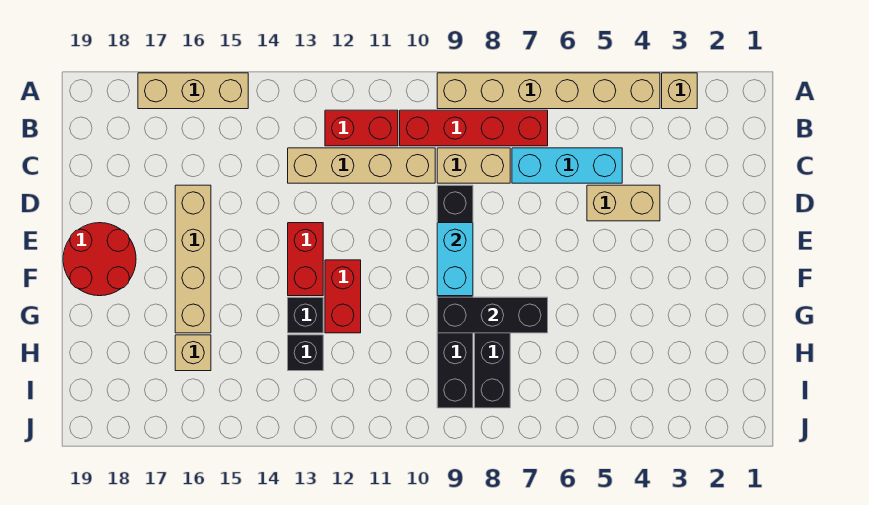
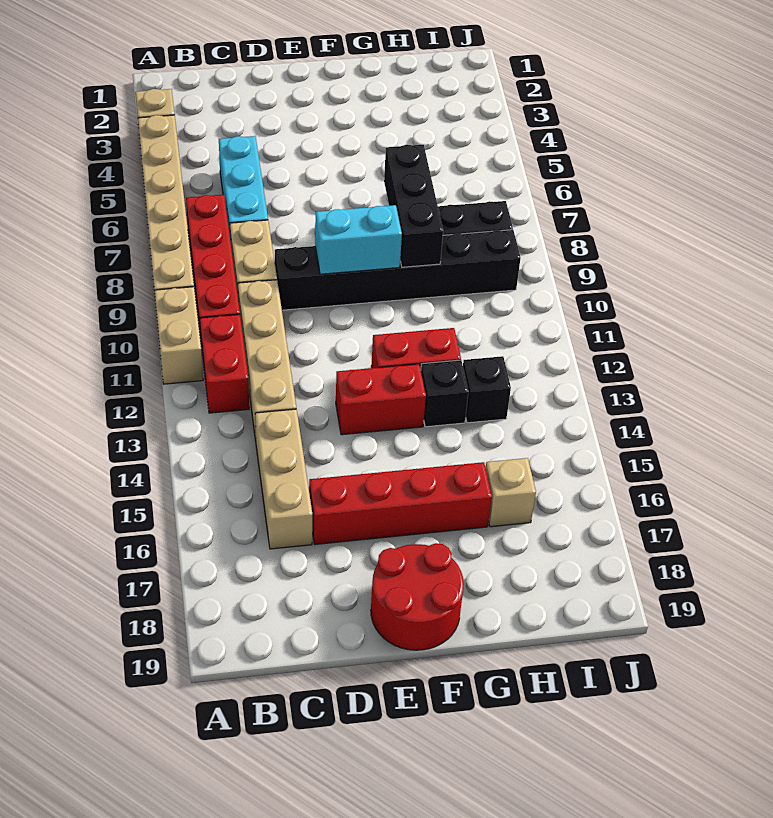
tan brick A15:A17 level 1 -> tan brick C14:C16 level 1
tan brick D4:D5 level 1 -> tan brick A10:A11 level 1
tan brick D16:G16 level 1 -> red brick D16:G16 level 1

